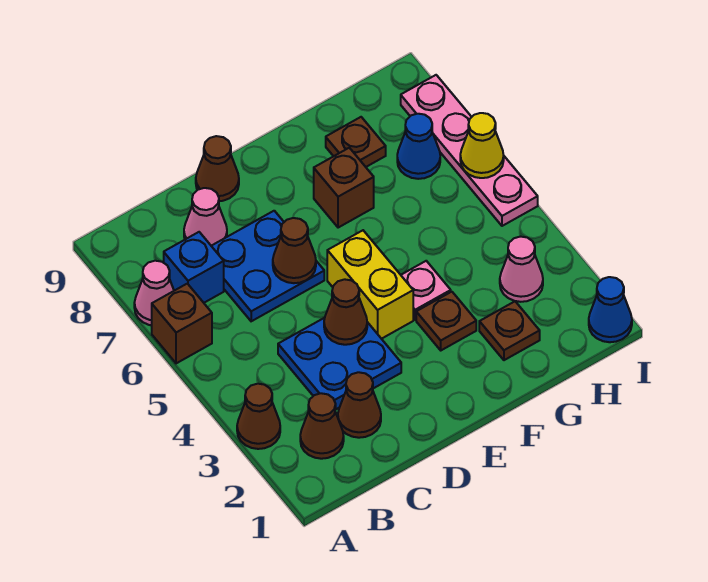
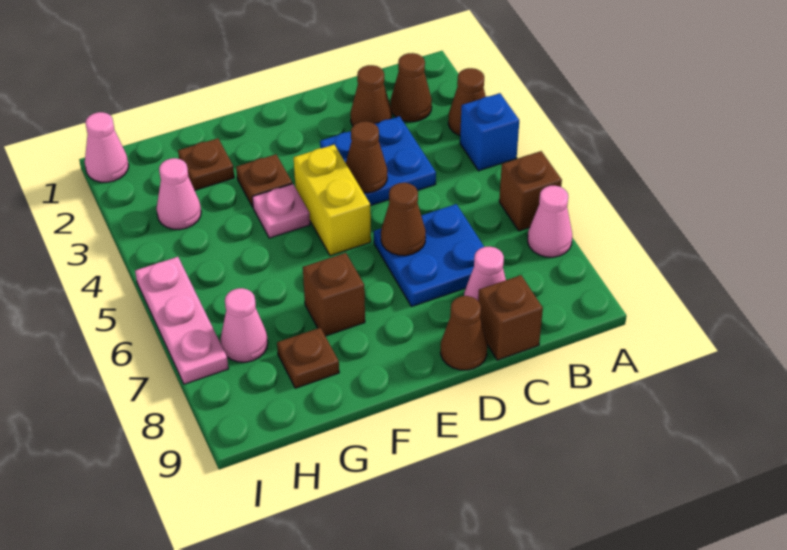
blue brick B7 level 1 -> blue brick A4 level 1
none -> brown brick C9 level 1
blue cone H7 level 1 -> pink cone H7 level 1
blue cone I1 level 1 -> pink cone I1 level 1
pink plate I5:I8 level 1 -> pink plate I5:I7 level 1
yellow cone I6 level 2 -> none

